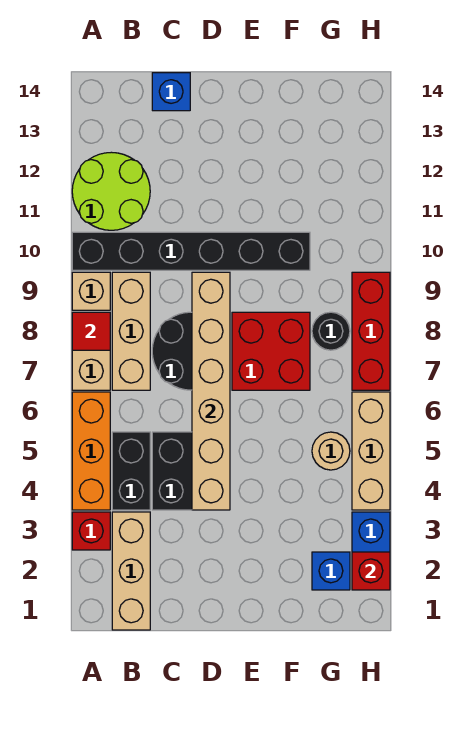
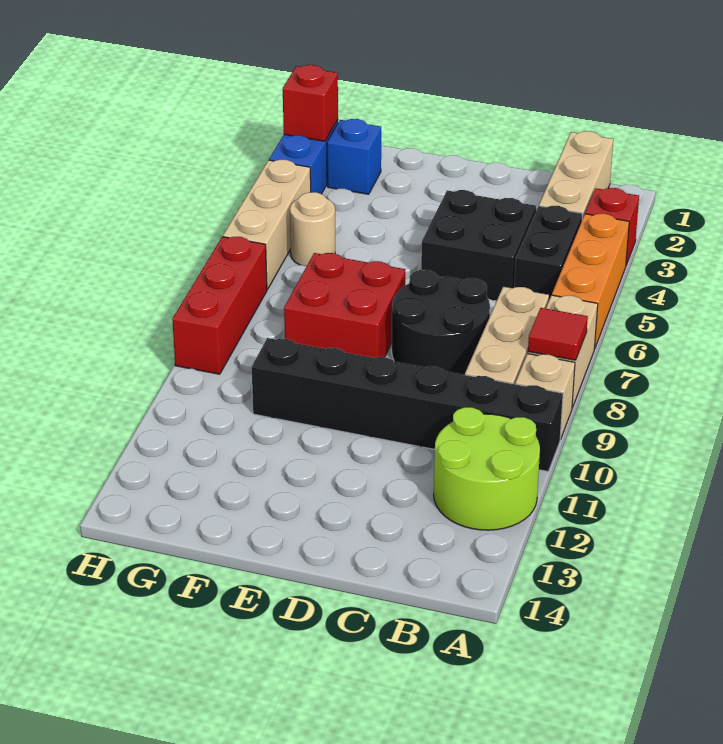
blue brick C14 level 1 -> none
tan brick D4:D9 level 2 -> none
black round brick G8 level 1 -> none

